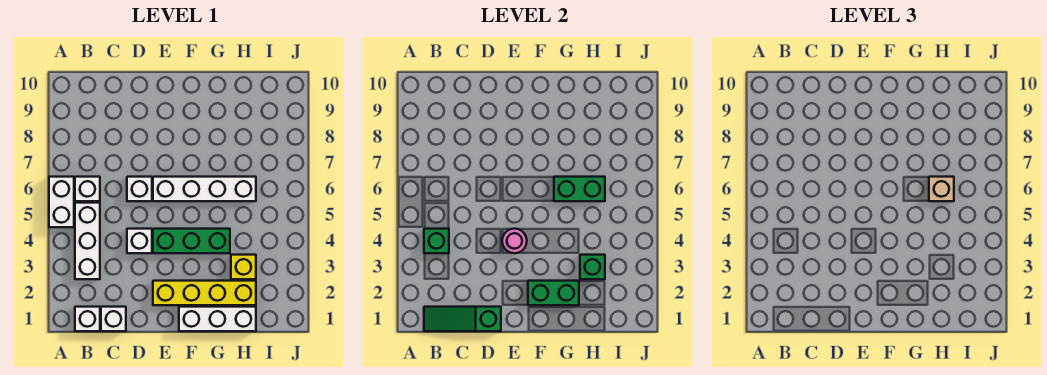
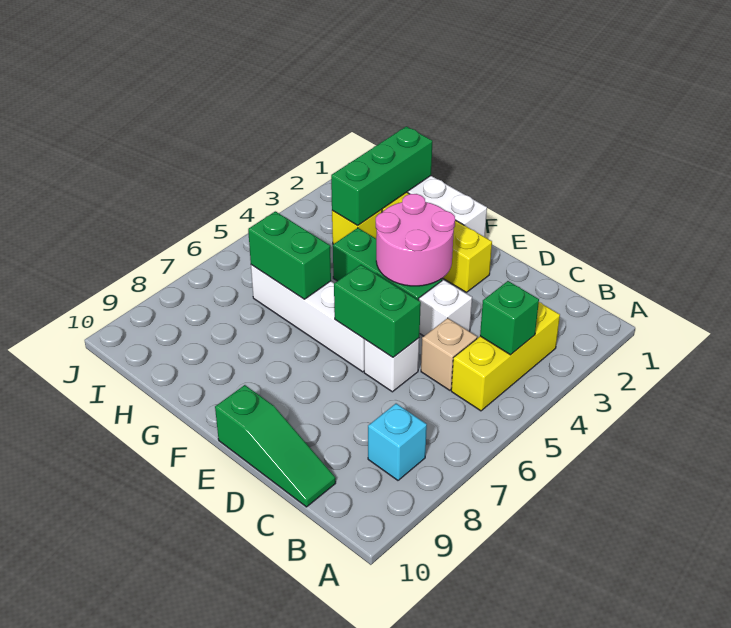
white brick A5:A6 level 1 -> none
white brick B1 level 1 -> none
green slope B1:D1 level 2 top D -> green slope C10:E10 level 1 top E
white brick B3:B5 level 1 -> yellow brick B3:B5 level 1
white brick B6 level 1 -> none
none -> cyan brick B8 level 1
white brick C1 level 1 -> none
pink round brick E4 level 2 -> pink round brick E3:F4 level 2
green brick F2:G2 level 2 -> green brick D6:E6 level 2
green brick H3 level 2 -> green brick H1:H3 level 2
tan brick H6 level 3 -> tan brick C5 level 1

